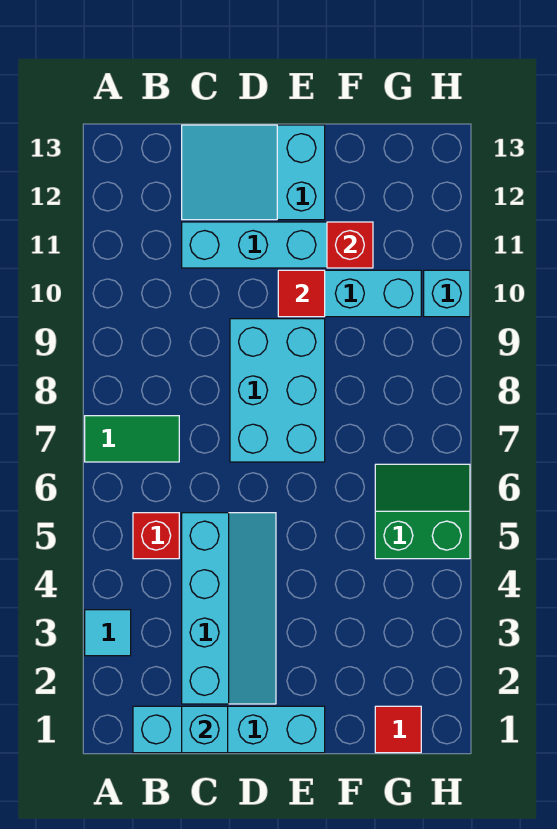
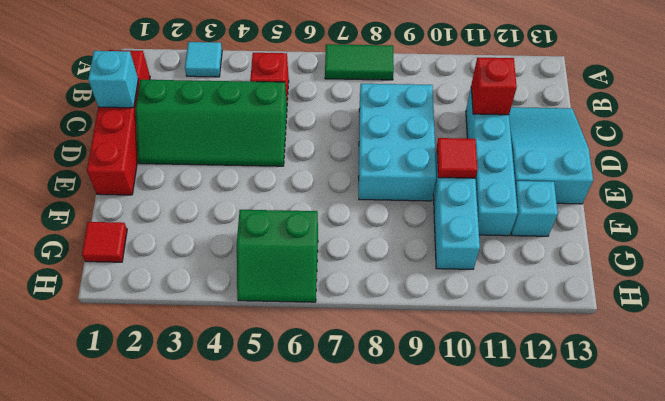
green tile A7:B7 level 1 -> green tile A7:A8 level 1
cyan brick B1:E1 level 1 -> red brick B1:E1 level 1
cyan slope C2:D5 level 1 top C -> green slope C2:D5 level 1 top C
cyan brick D7:E9 level 1 -> cyan brick C8:E9 level 1
red brick F11 level 2 -> red brick C11 level 2
green slope G5:H6 level 1 top 5 -> green slope G5:H6 level 1 top G
cyan brick H10 level 1 -> cyan brick F12 level 1

